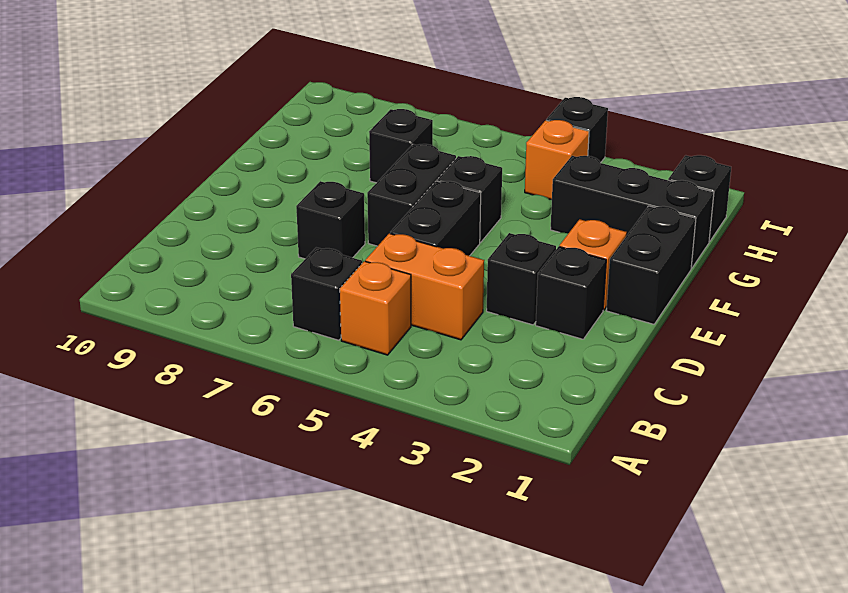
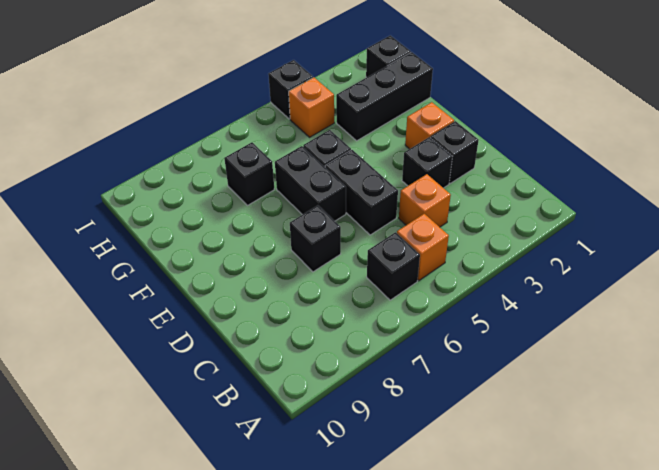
orange brick C4:C5 level 1 -> orange brick C4 level 1
black brick E1:F1 level 1 -> none

